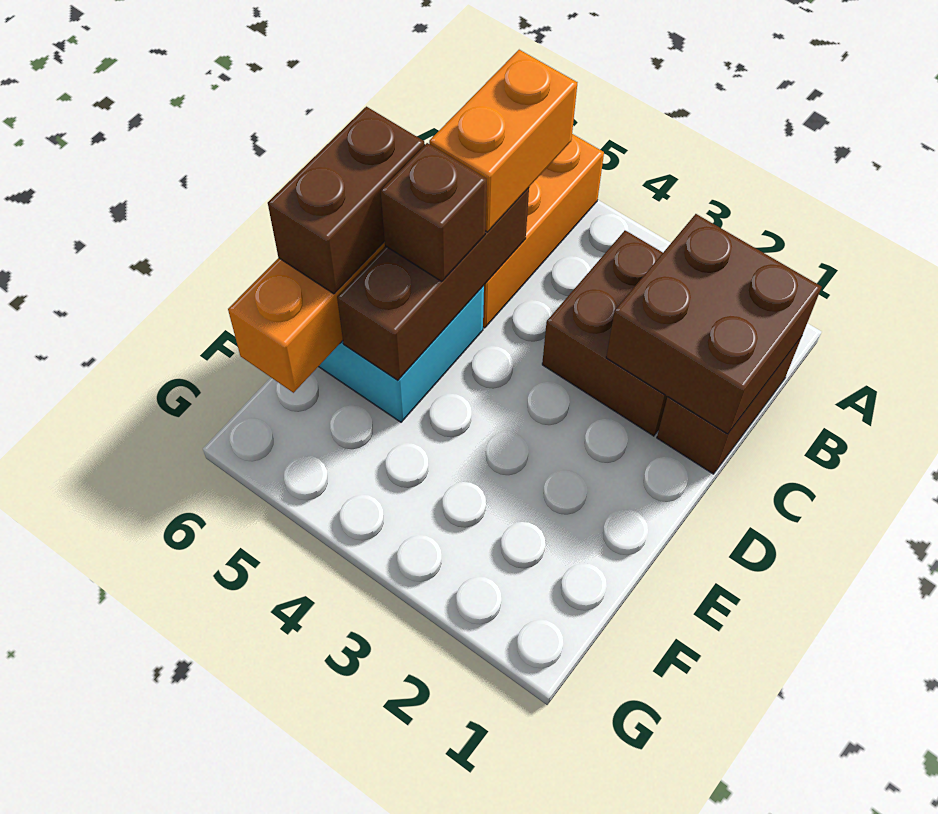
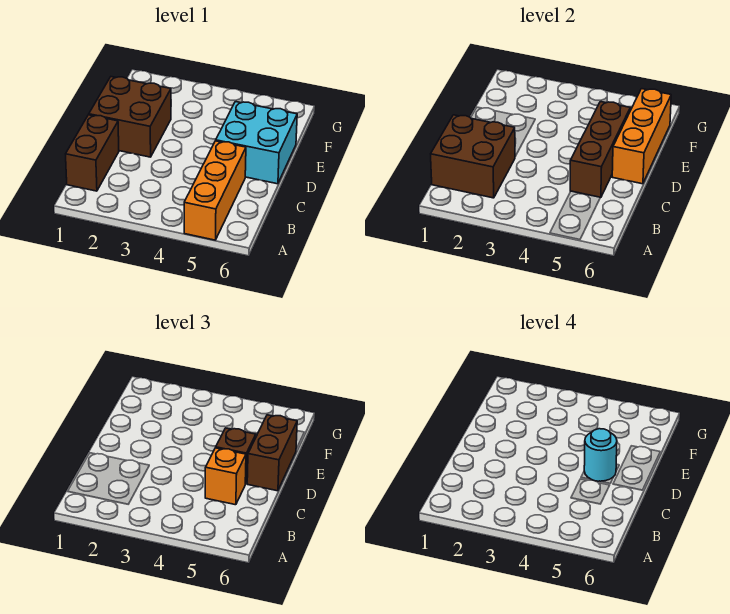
brown brick B2:C3 level 1 -> brown brick D1:E2 level 1
orange brick B5:C5 level 3 -> orange brick C5 level 3
none -> cyan round brick D5 level 4

